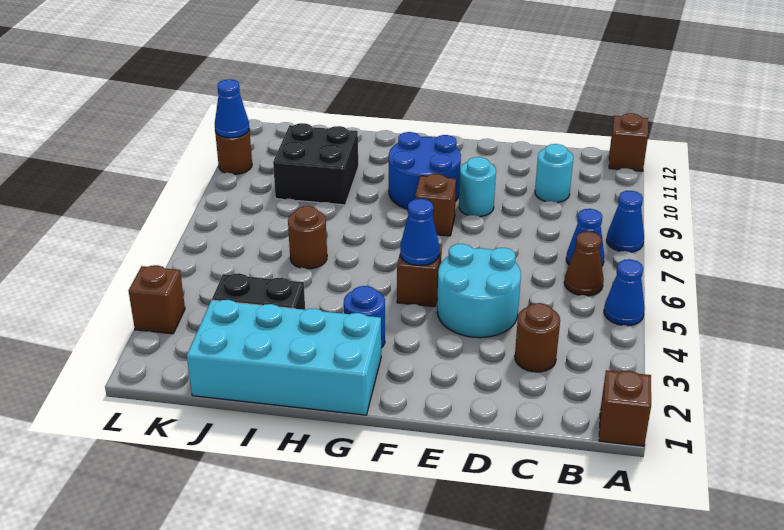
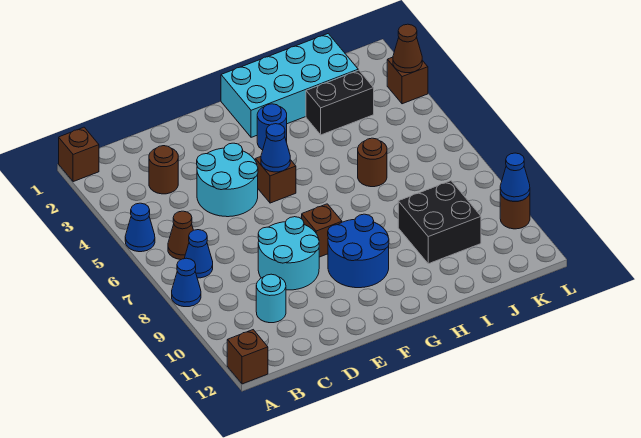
cyan round brick E9 level 1 -> cyan round brick D8:E9 level 1
none -> brown cone L3 level 2

